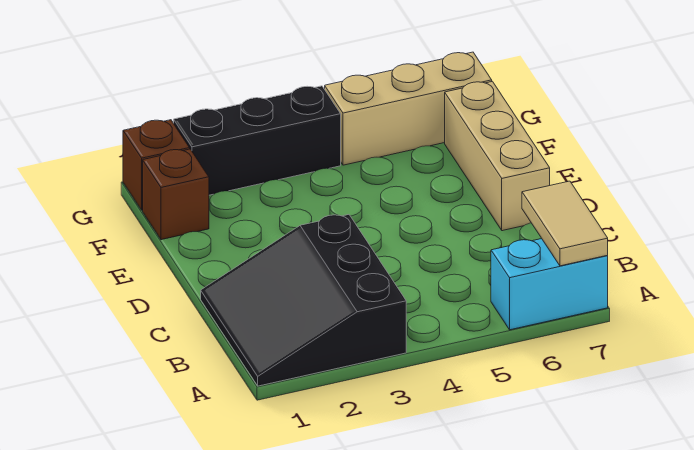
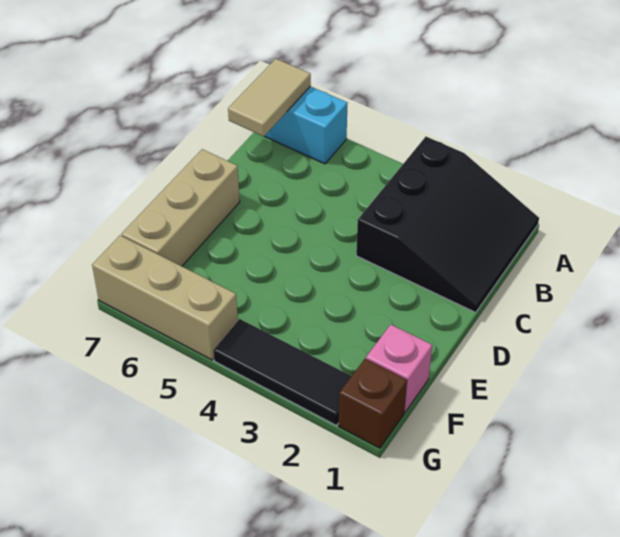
brown brick F1 level 1 -> pink brick F1 level 1
black brick G2:G4 level 1 -> black tile G2:G4 level 1

